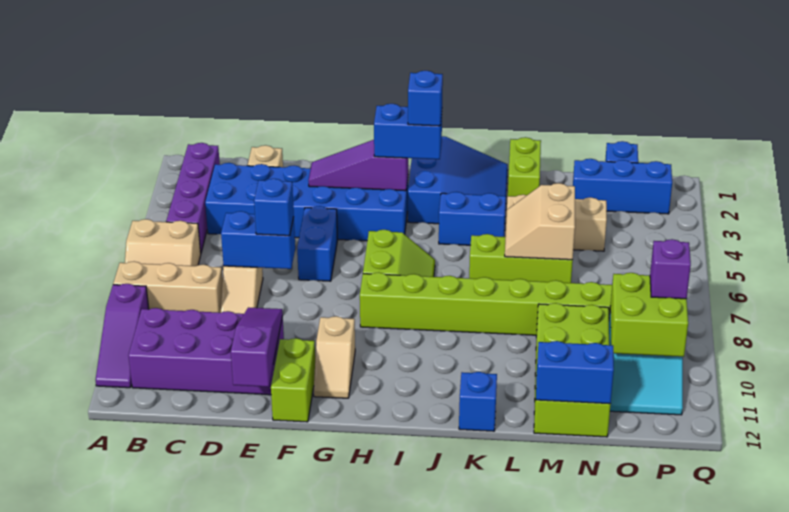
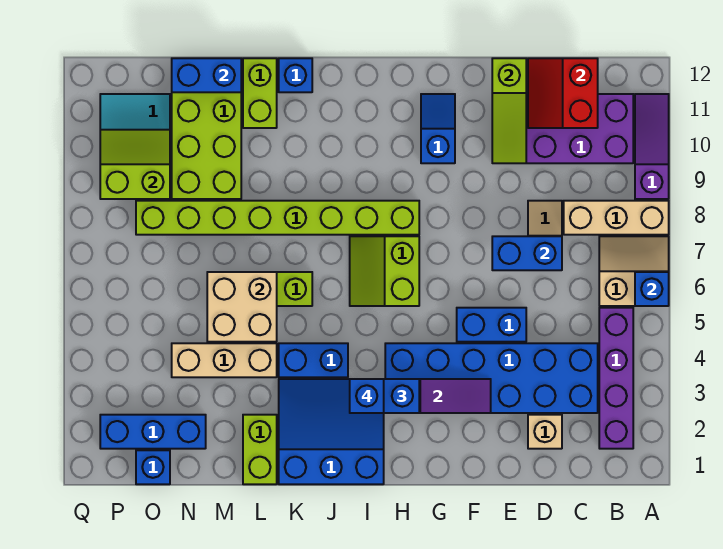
none -> red slope C11:D12 level 2 top C
blue brick E7 level 3 -> blue brick A6 level 2
purple slope E10:E12 level 2 top 12 -> lime slope E10:E12 level 2 top 12
blue brick F5:F6 level 1 -> blue brick E5:F5 level 1
lime brick F11:F12 level 1 -> lime brick L11:L12 level 1
tan slope G10:G11 level 1 top 10 -> blue slope G10:G11 level 1 top 10
blue slope I1:K3 level 1 top I -> blue slope I1:K3 level 1 top 1
tan slope L5:M6 level 2 top M -> tan brick L5:M6 level 2
lime brick O9:P10 level 2 -> lime slope O9:P10 level 2 top 9
purple brick P9 level 3 -> none

